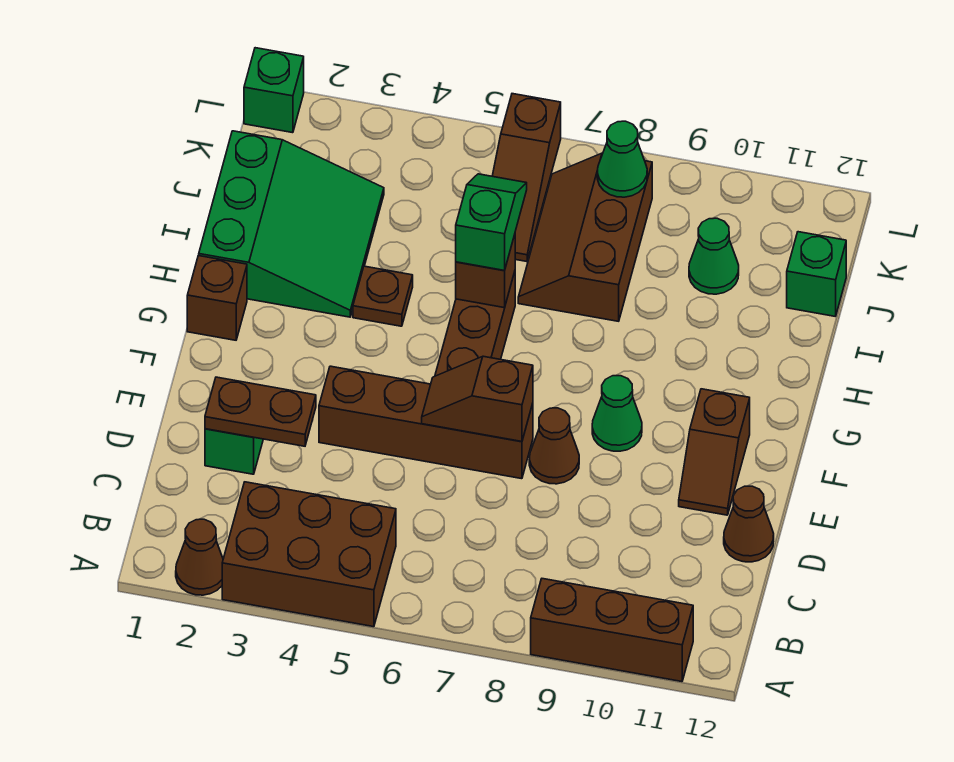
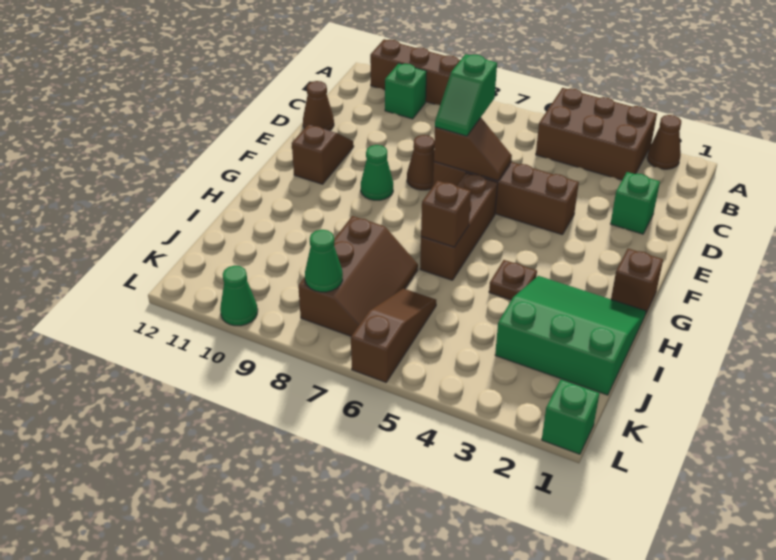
brown plate D2:D3 level 2 -> none
green slope H1:J3 level 1 top 1 -> green slope H1:J3 level 1 top J
green slope H6:I6 level 3 top H -> green slope D7:E7 level 3 top D
green cone J10 level 1 -> green cone L10 level 1
green brick J12 level 1 -> green brick B10 level 1

